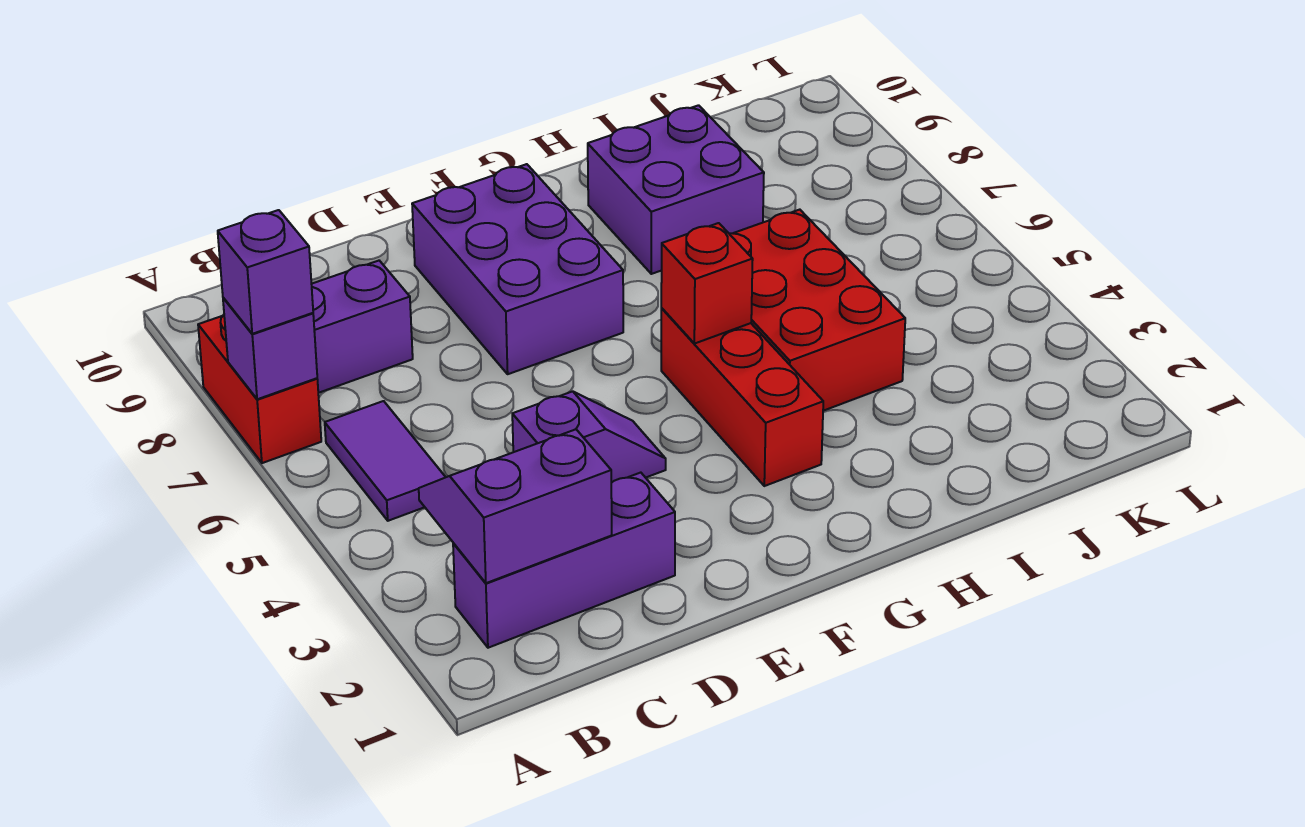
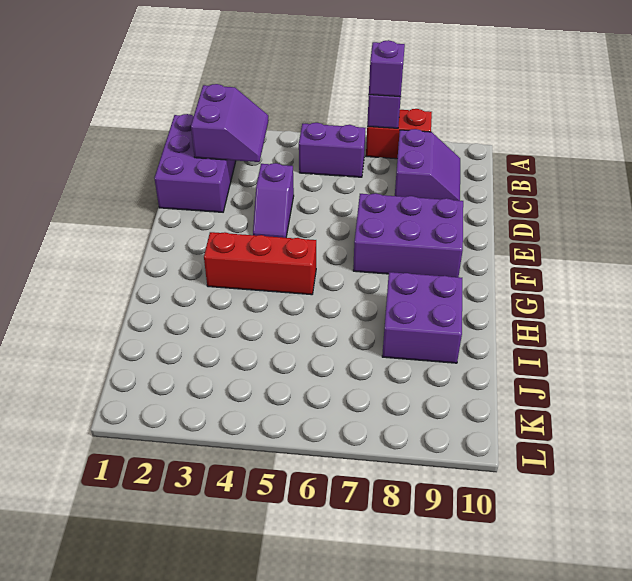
purple brick B2:D2 level 1 -> purple brick B1:D2 level 1
purple tile B5:B6 level 1 -> purple brick B5:B6 level 1
red brick G5 level 2 -> none
red brick H4:I6 level 1 -> none

